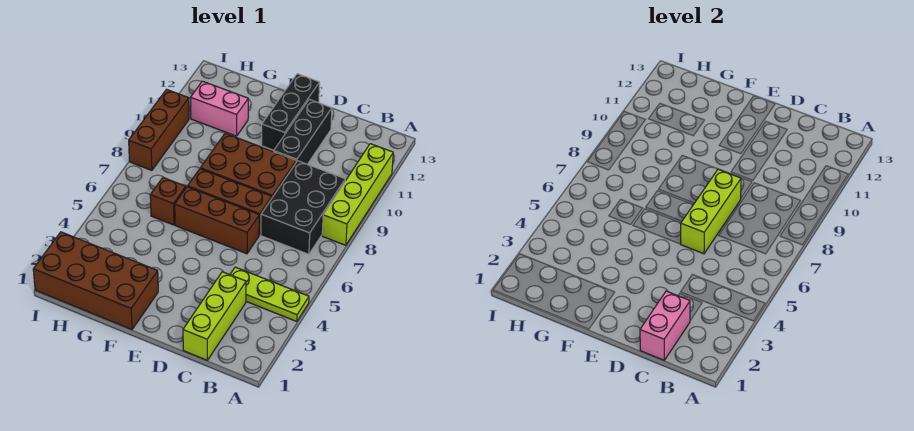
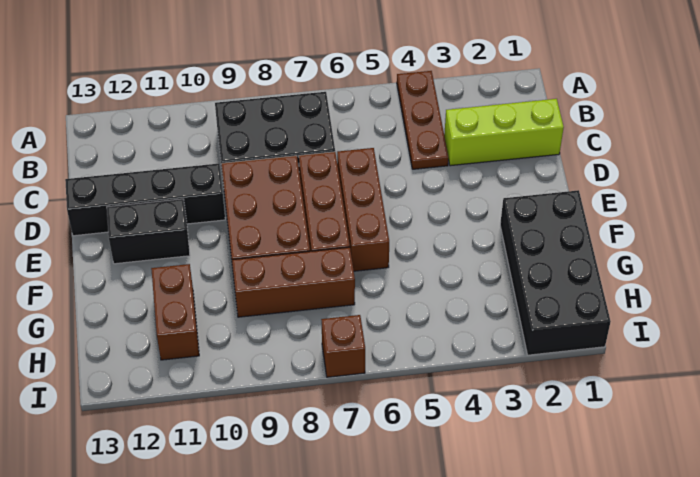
lime plate A4:C4 level 1 -> brown plate A4:C4 level 1
lime brick A8:A11 level 1 -> none
pink brick C1:C2 level 2 -> none
lime brick D6:D8 level 2 -> none
black brick D10:D12 level 1 -> black brick D10:D13 level 1
black brick E11:E13 level 1 -> black brick E11:E12 level 1
brown brick F1:I2 level 1 -> black brick F1:I2 level 1
brown brick G6 level 1 -> brown brick I7 level 1
pink brick G11:H11 level 1 -> brown brick G11:H11 level 1
brown brick I8:I10 level 1 -> brown brick G7:G9 level 1

